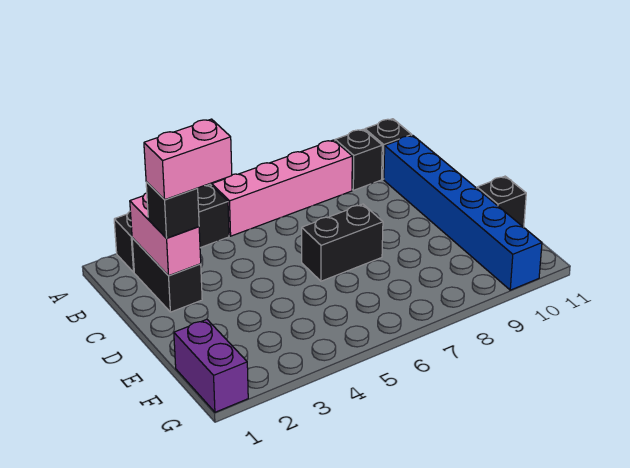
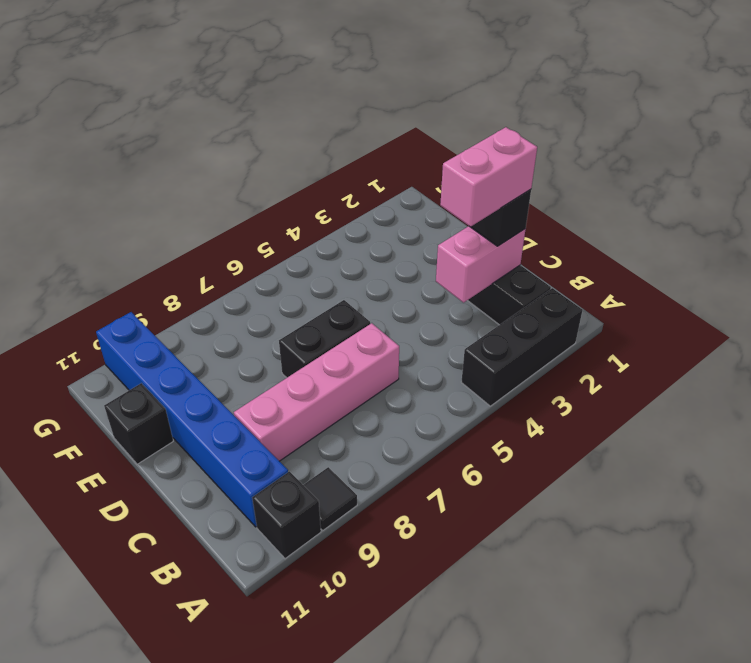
pink brick A5:A8 level 1 -> pink brick C6:C9 level 1
black brick A9 level 1 -> black tile A9 level 1
pink brick B2:C2 level 2 -> pink brick C2:C3 level 2
purple brick F1:G1 level 1 -> none

